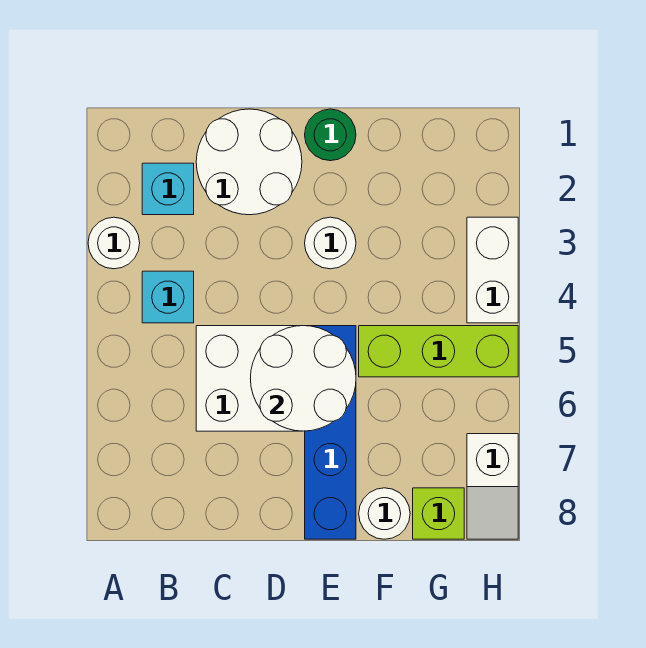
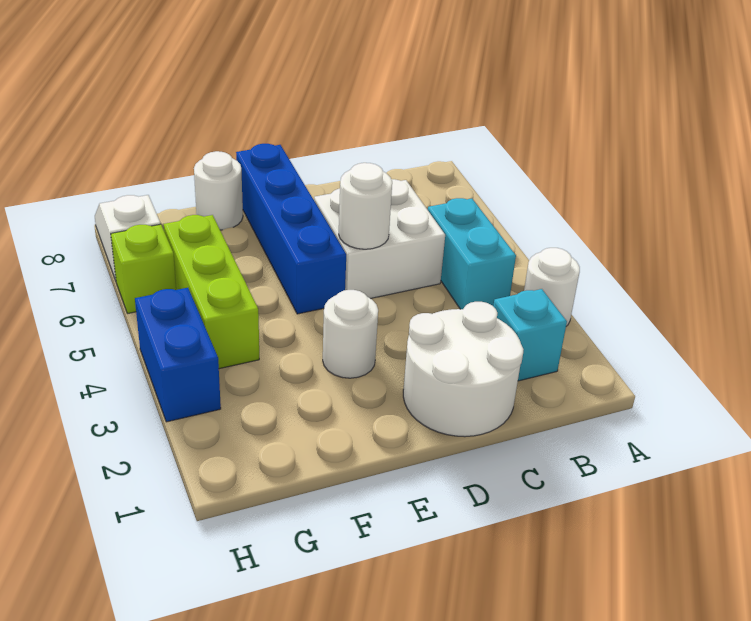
cyan brick B4 level 1 -> cyan brick B4:B5 level 1
white round brick D5:E6 level 2 -> white round brick D5 level 2
green round brick E1 level 1 -> none
lime brick F5:H5 level 1 -> lime brick G4:G6 level 1
lime brick G8 level 1 -> lime brick H6 level 1
white brick H3:H4 level 1 -> blue brick H3:H4 level 1

